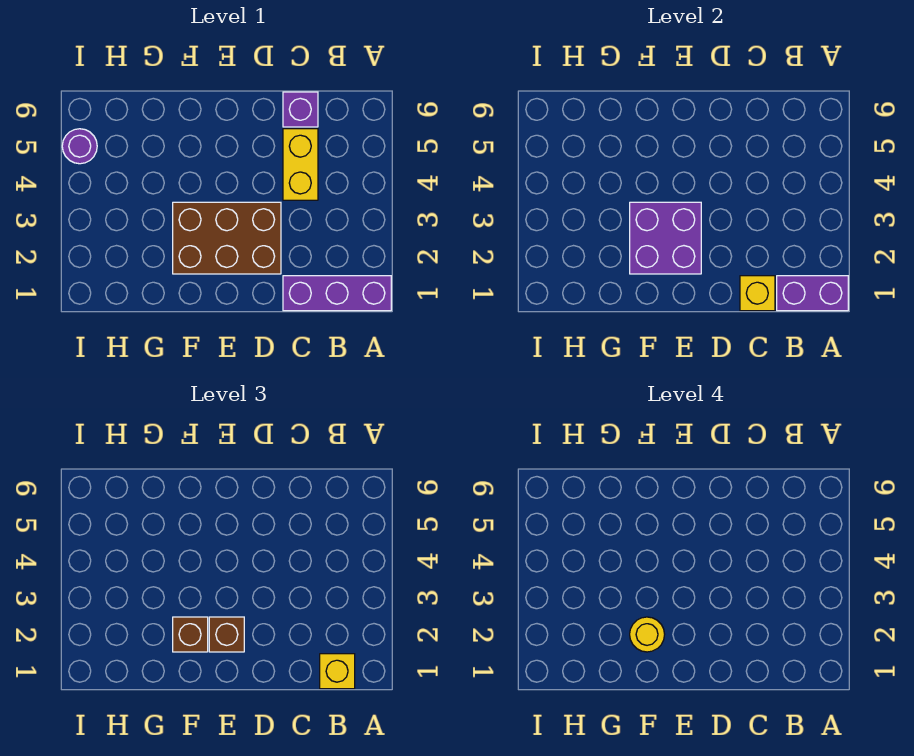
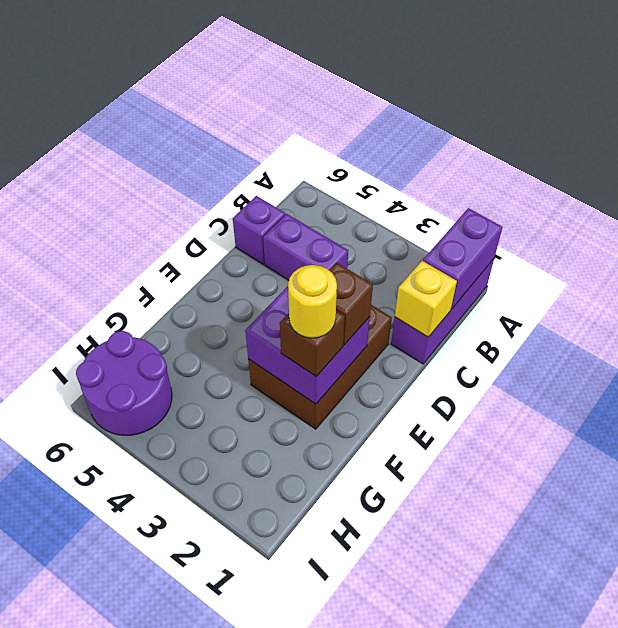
yellow brick B1 level 3 -> none
yellow brick C4:C5 level 1 -> purple brick C4:C5 level 1
purple round brick I5 level 1 -> purple round brick H5:I6 level 1

